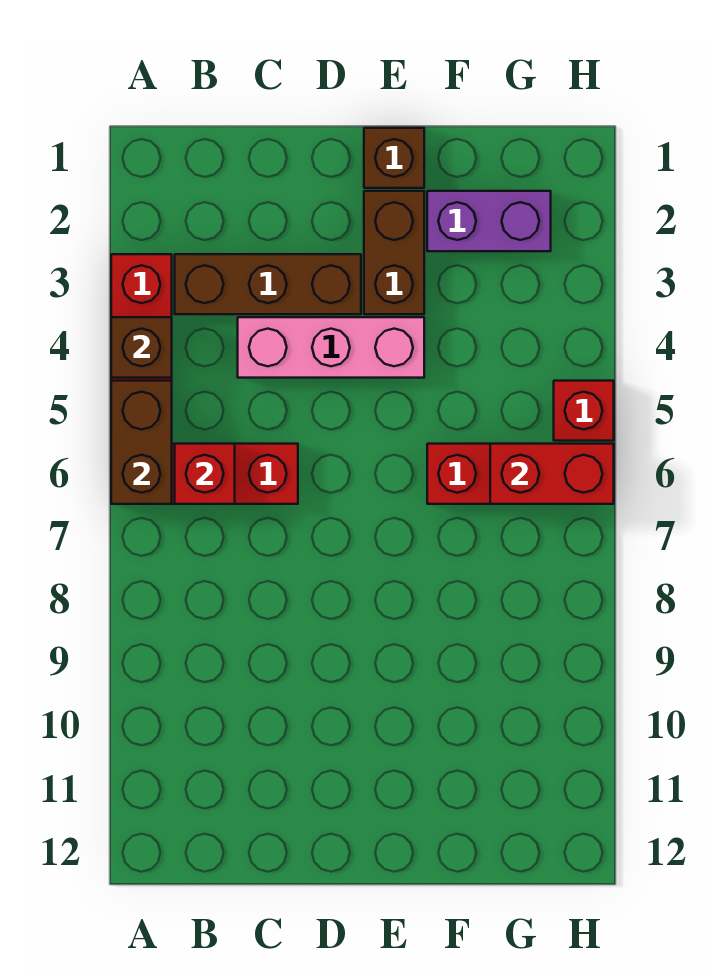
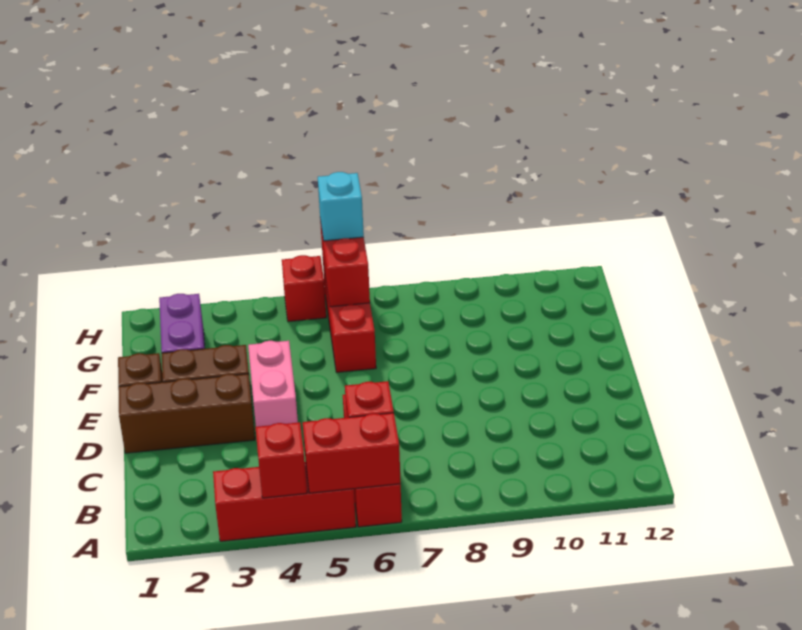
brown brick A4 level 2 -> red brick A4 level 2
brown brick A5:A6 level 2 -> red brick A5:A6 level 2
brown brick B3:D3 level 1 -> brown brick D1:D3 level 1
pink brick C4:E4 level 1 -> pink brick D4:E4 level 1
none -> cyan brick H6 level 3

